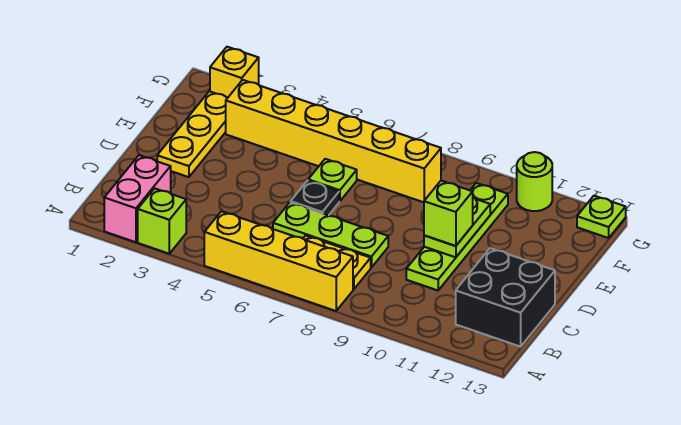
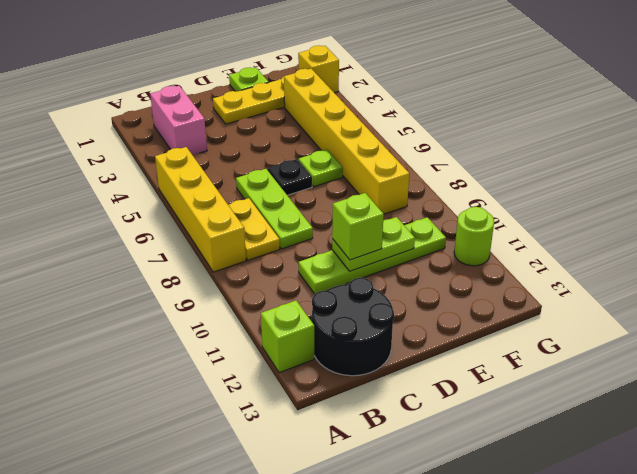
pink brick A2:B2 level 1 -> pink brick B2:B3 level 1
lime brick A3 level 1 -> lime brick A12 level 1
black brick B12:C13 level 1 -> black round brick B12:C13 level 1
lime plate G13 level 1 -> lime plate E1 level 1

